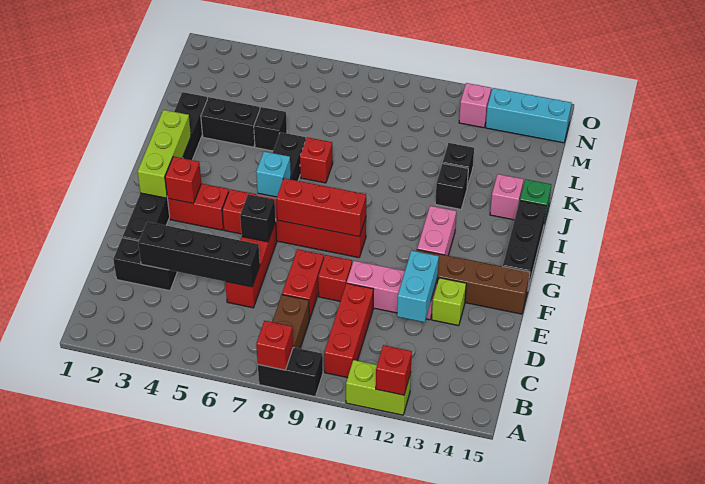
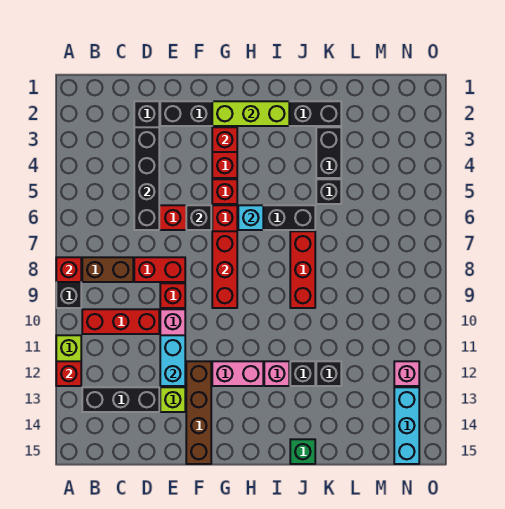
cyan brick D12:E12 level 2 -> cyan brick E11:E12 level 2
black brick G15:I15 level 1 -> black brick B13:D13 level 1
red brick J7 level 1 -> red brick J7:J9 level 1
pink brick J14 level 1 -> pink brick I12 level 1

